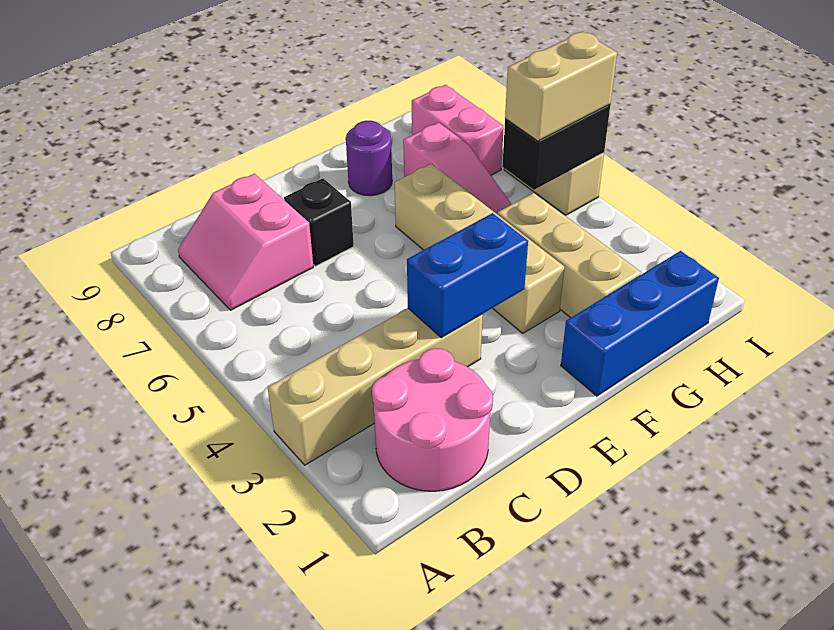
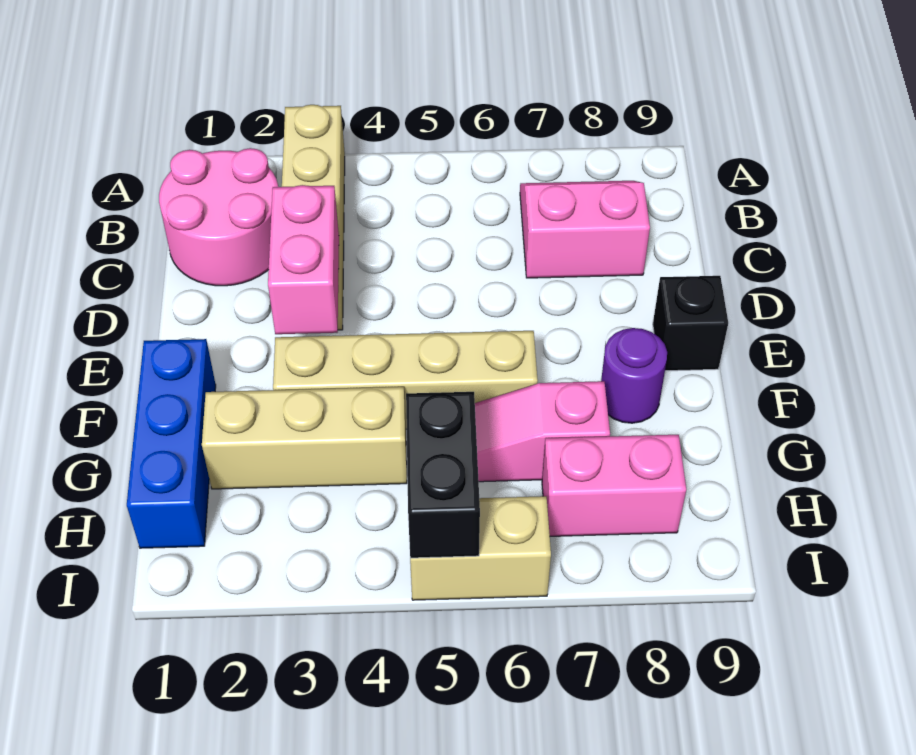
blue brick D3:E3 level 2 -> pink brick D3:E3 level 2
black brick D7 level 1 -> black brick E9 level 1
tan brick H5:I5 level 3 -> none

